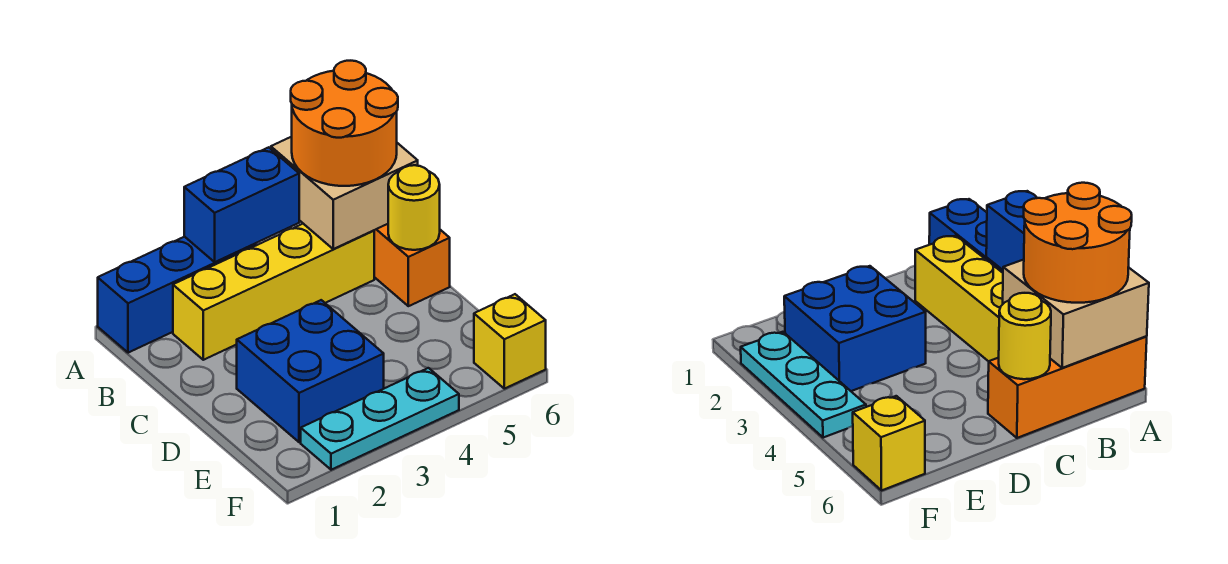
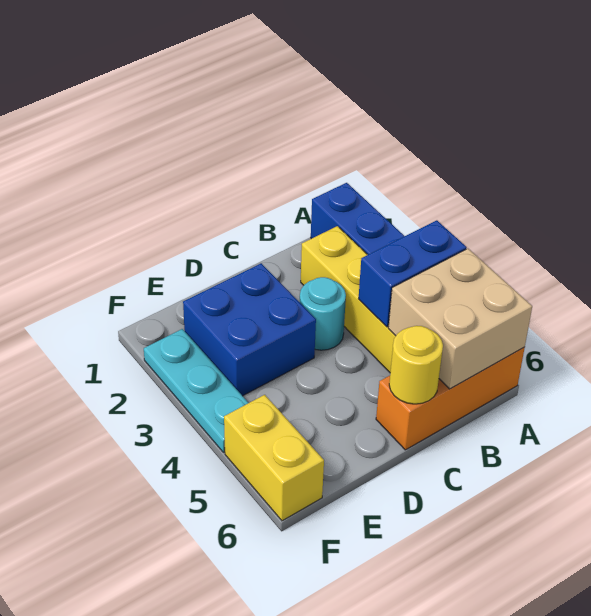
blue brick A3:A4 level 2 -> blue brick A4:B4 level 2
orange round brick A5:B6 level 3 -> none
none -> cyan round brick C3 level 1
yellow brick F6 level 1 -> yellow brick F5:F6 level 1

